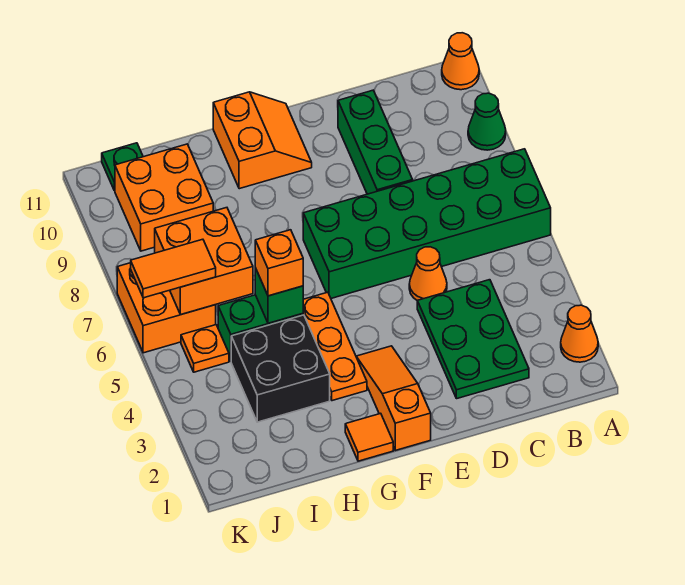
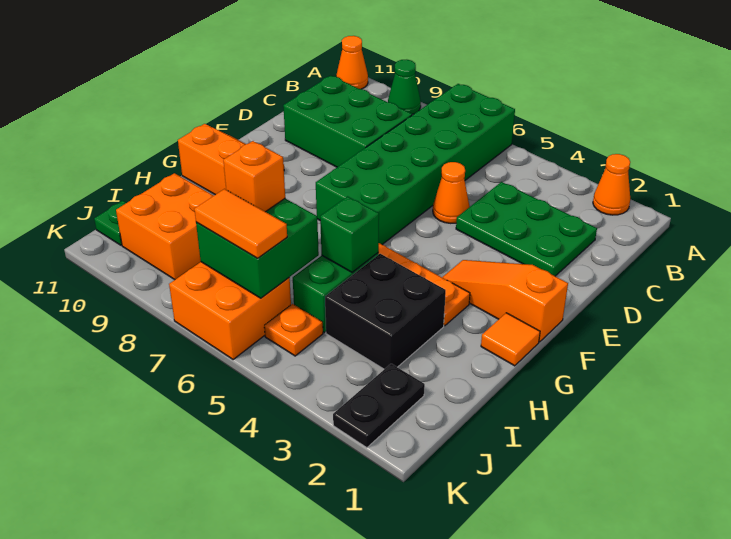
green brick D8:D10 level 1 -> green brick C8:D10 level 1
orange brick H5 level 3 -> orange brick I7 level 3
orange brick I6:J7 level 2 -> green brick I6:J7 level 2
none -> black plate J2:K2 level 1
orange tile J6:K6 level 3 -> orange tile J6:J7 level 3

